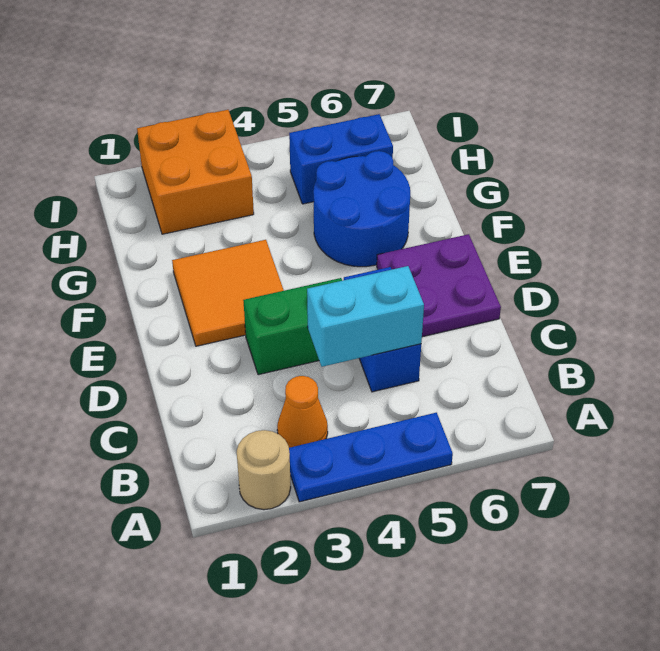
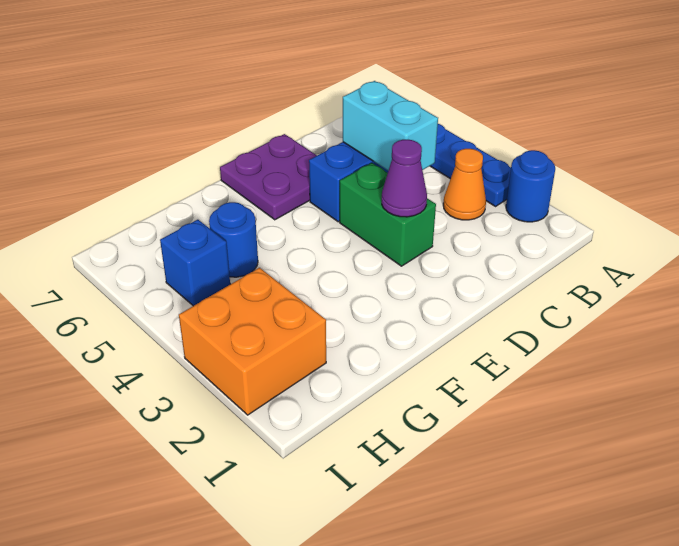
tan round brick A2 level 1 -> blue round brick A2 level 1
none -> purple cone D3 level 2
orange tile E2:F3 level 1 -> none
blue round brick F5:G6 level 1 -> blue round brick G5 level 1
blue brick H5:H6 level 1 -> blue brick H5 level 1

